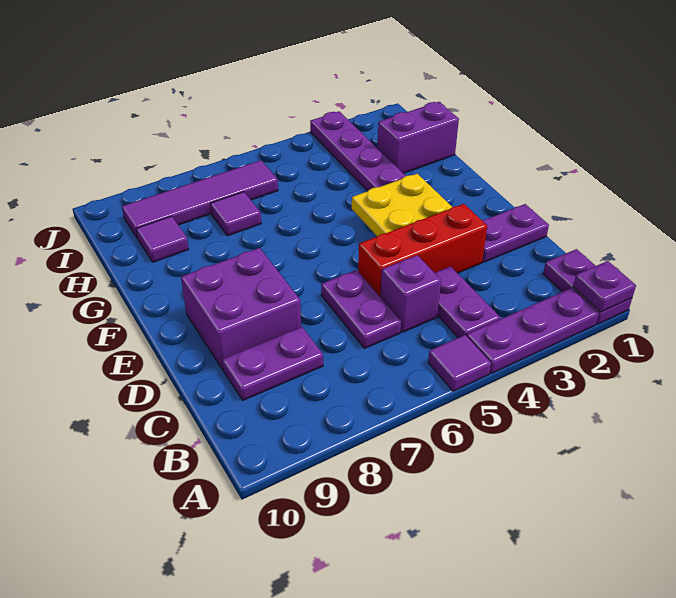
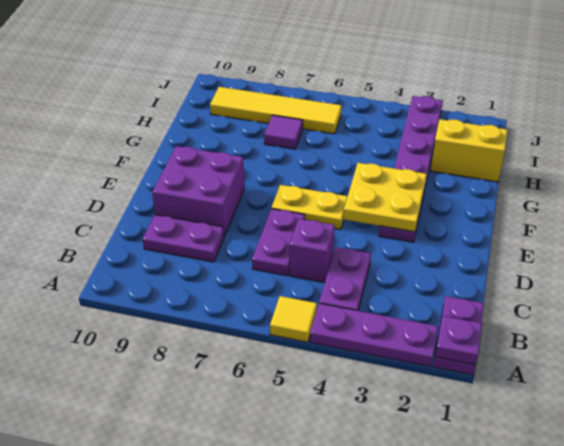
purple tile A5 level 1 -> yellow tile A5 level 1
purple plate D1:D2 level 1 -> none
red brick D3:D5 level 1 -> none
none -> yellow plate E5:E6 level 1
purple brick H1:H2 level 1 -> yellow brick H1:H2 level 1
purple tile H9 level 1 -> none
purple tile I6:I9 level 1 -> yellow tile I6:I9 level 1

